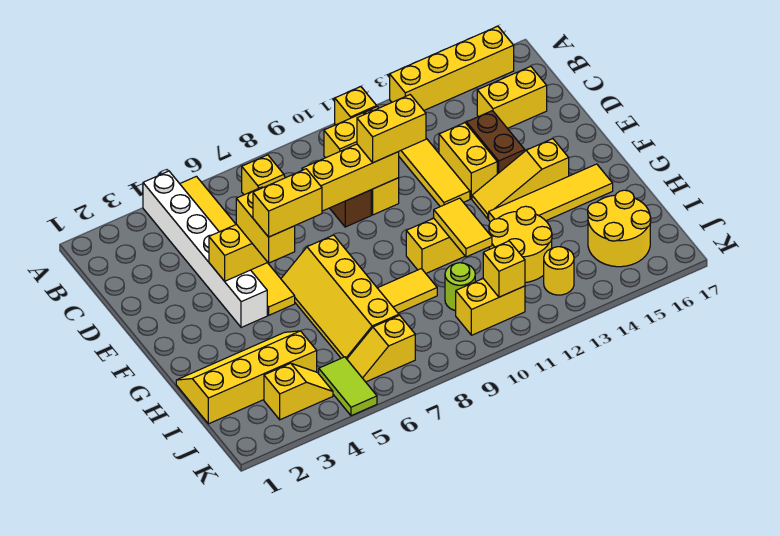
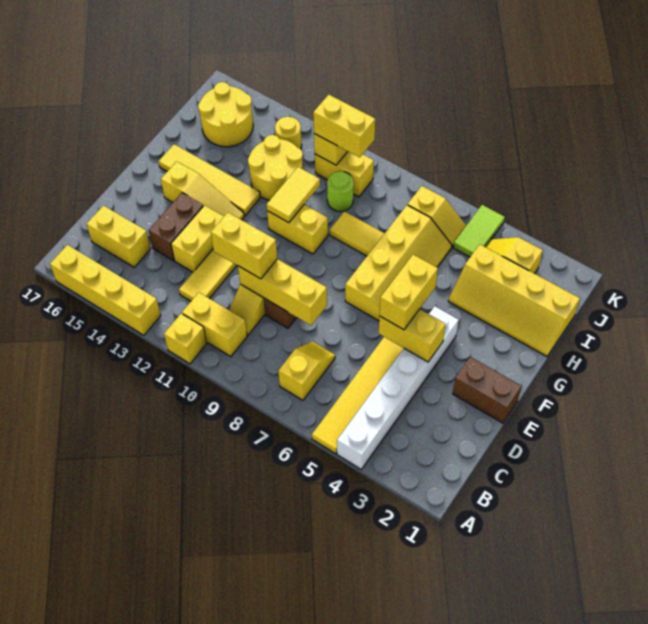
none -> brown brick E1:E2 level 1
yellow brick F5:F6 level 4 -> yellow brick J10:J11 level 3

